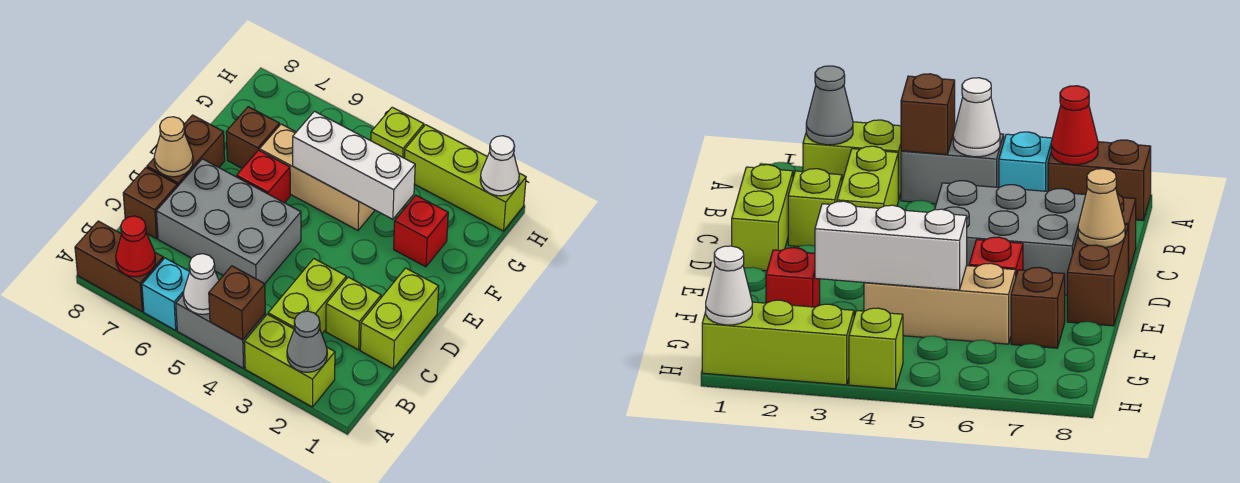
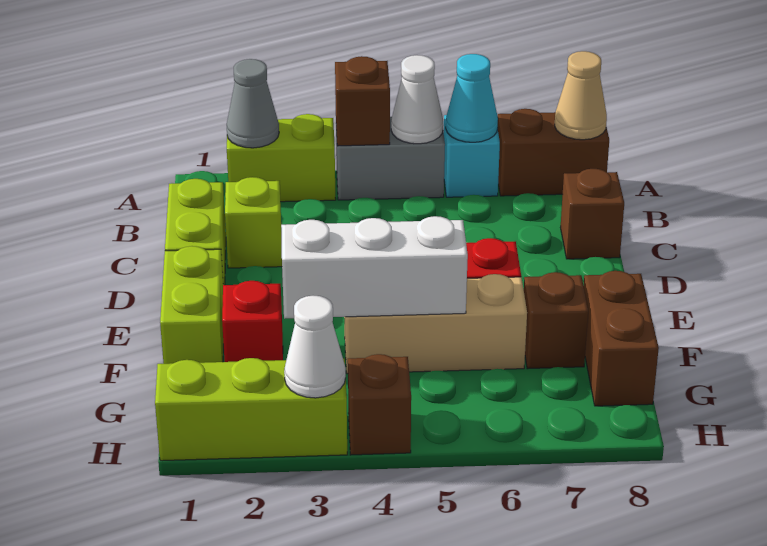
none -> cyan cone A6 level 2
red cone A7 level 2 -> none
lime brick B3:C3 level 1 -> lime brick E1:F1 level 1
grey brick C5:D7 level 1 -> none
brown brick D8:E8 level 1 -> brown brick F8:G8 level 1
tan cone D8 level 2 -> tan cone A8 level 2
white cone H1 level 2 -> white cone H3 level 2
lime brick H4 level 1 -> brown brick H4 level 1

